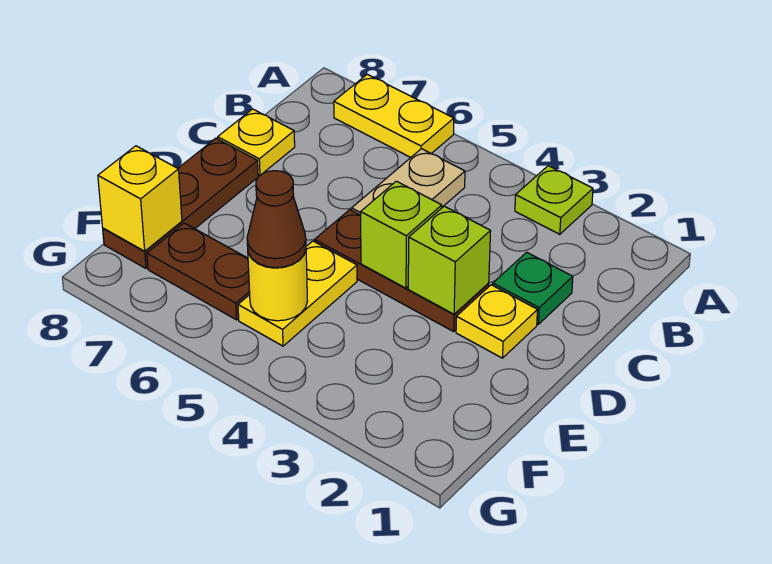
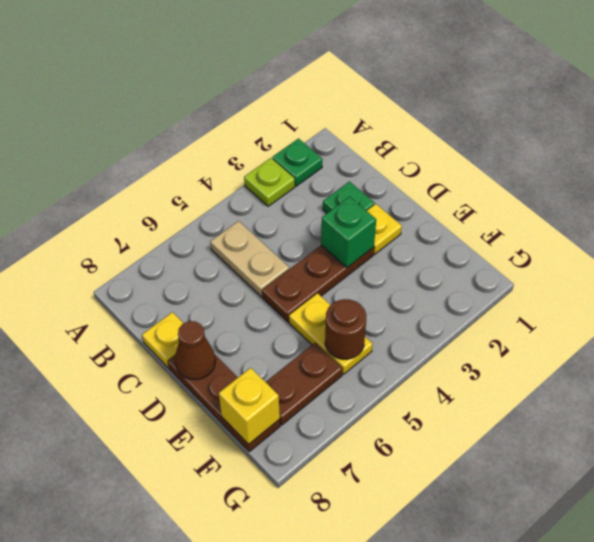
none -> green plate A2 level 1
yellow plate A6:A7 level 1 -> none
lime brick D3 level 2 -> green brick D3 level 2
lime brick D4 level 2 -> none
yellow round brick F5 level 2 -> brown round brick F5 level 2
brown cone F5 level 3 -> brown cone D8 level 2

